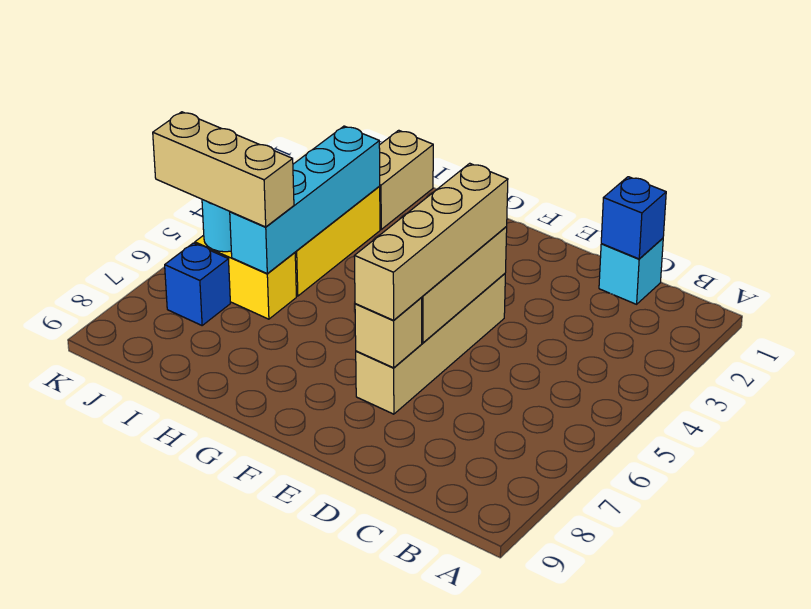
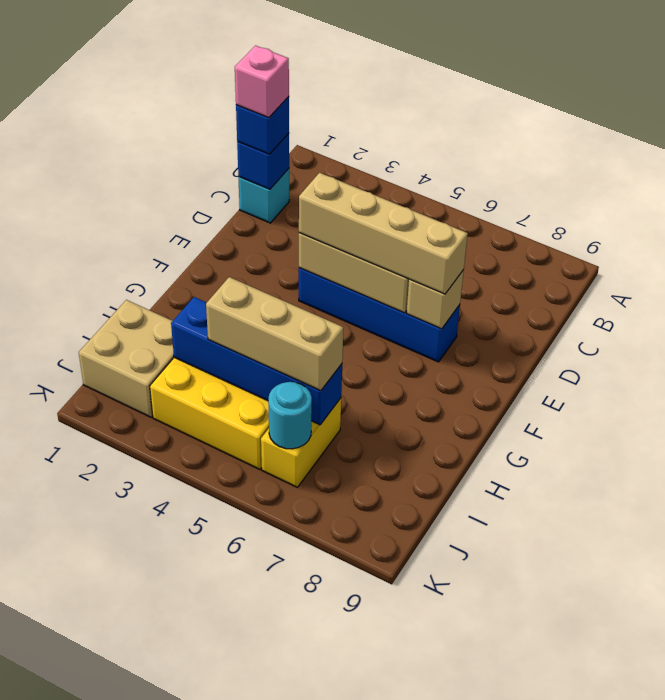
none -> pink brick C1 level 4
tan brick E4:E7 level 1 -> blue brick E4:E7 level 1
tan brick I1:I2 level 1 -> tan brick I1:J2 level 1
cyan brick I3:I6 level 2 -> blue brick I3:I6 level 2
tan brick I6:K6 level 3 -> tan brick I4:I6 level 3
blue brick J7 level 1 -> blue brick C1 level 3

